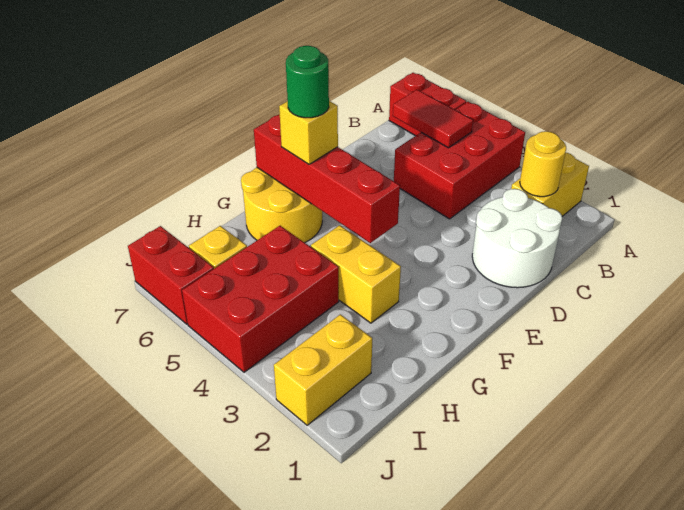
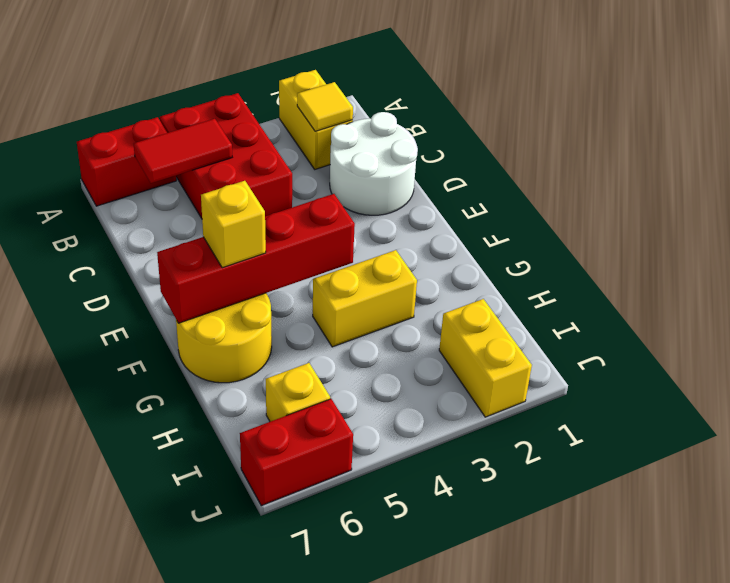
yellow round brick B2 level 2 -> yellow tile B2 level 2
green round brick F6 level 4 -> none
red brick H4:J5 level 1 -> none

